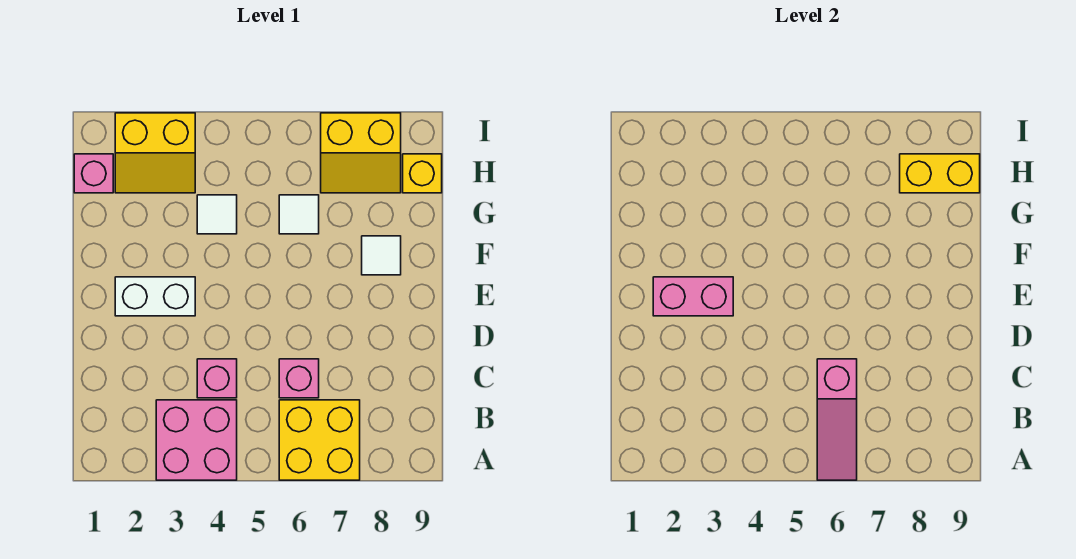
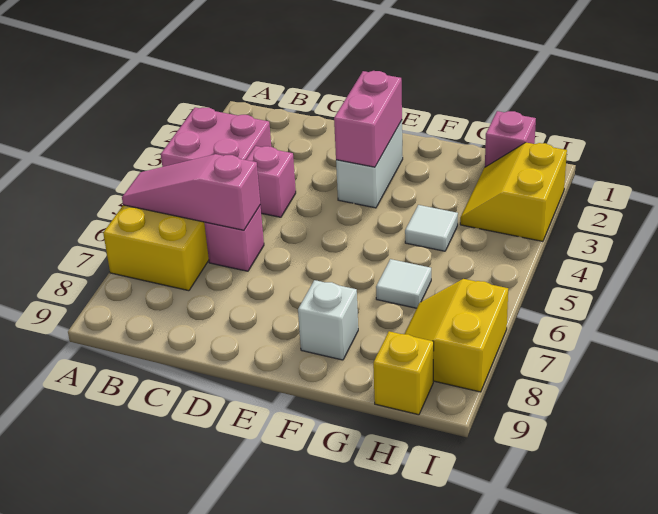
white tile F8 level 1 -> white brick F8 level 1
yellow brick H8:H9 level 2 -> none

